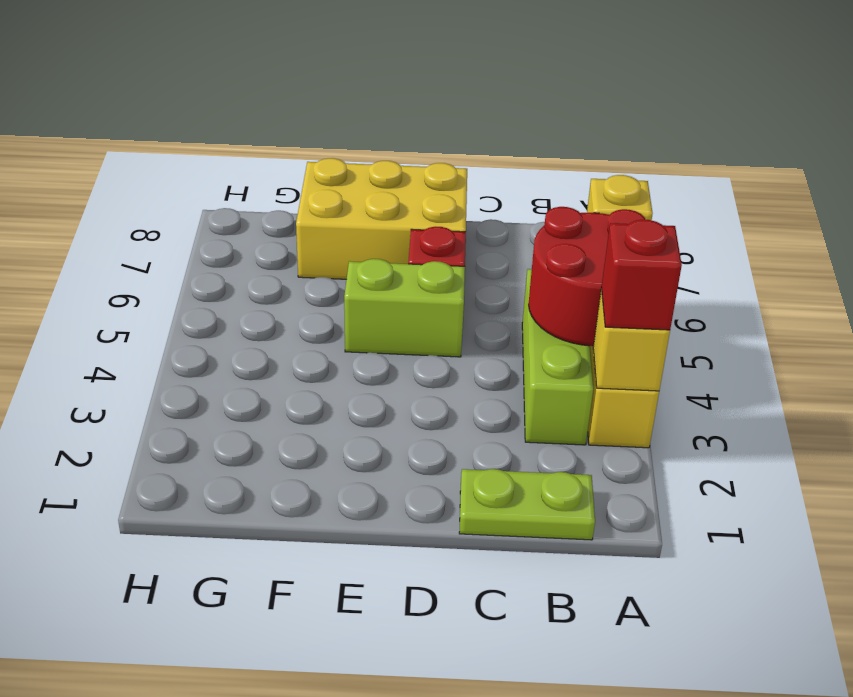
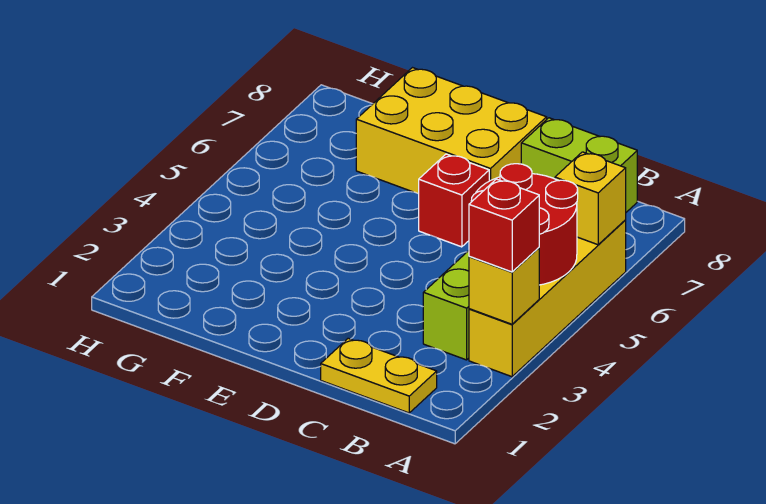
lime plate B1:C1 level 1 -> yellow plate B1:C1 level 1
lime brick D5:E5 level 1 -> lime brick B8:C8 level 1

